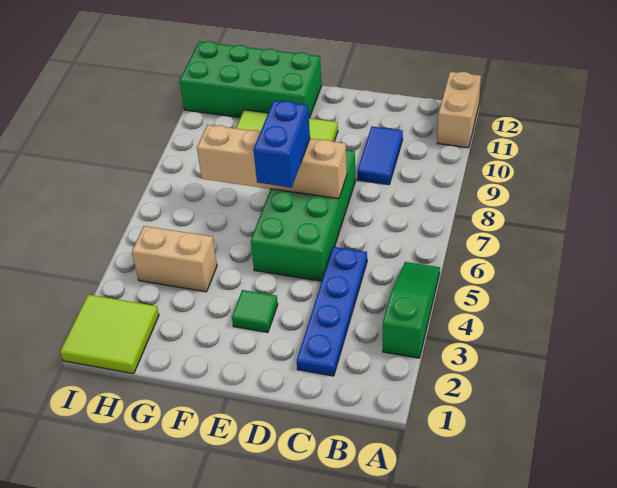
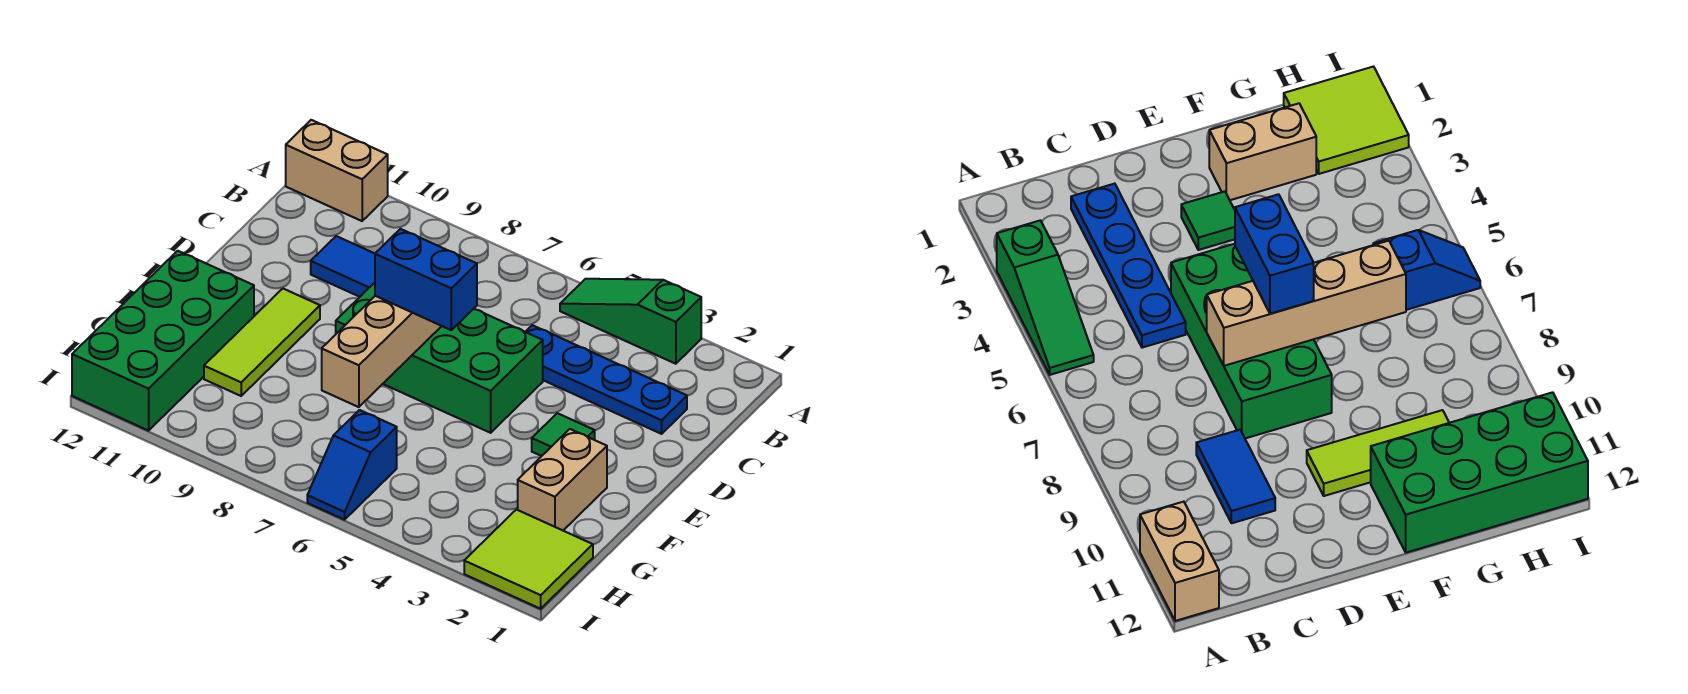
tan brick G4:H4 level 1 -> tan brick F2:G2 level 1
none -> blue slope H6:I6 level 1 top H

